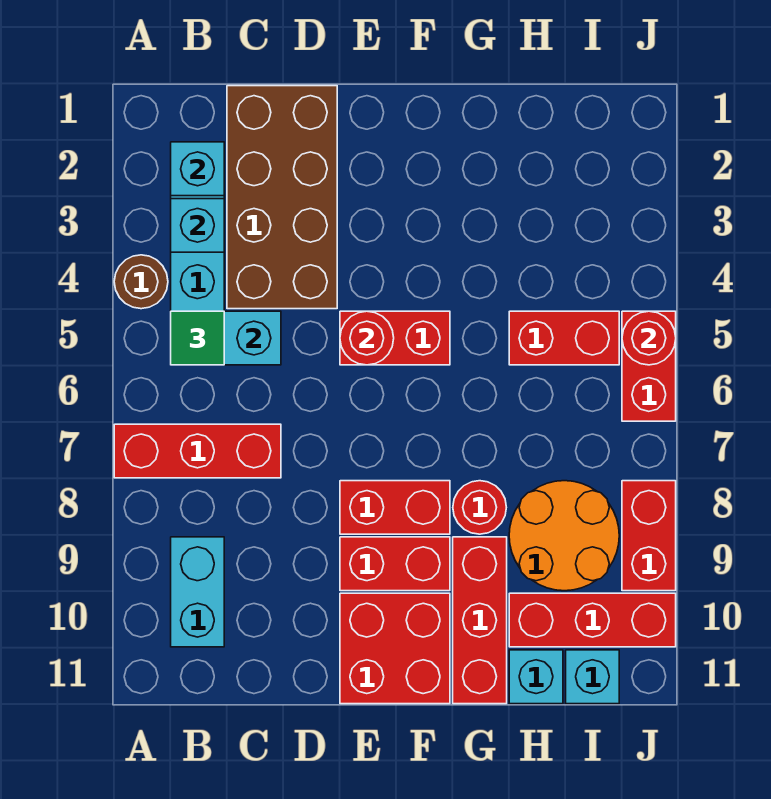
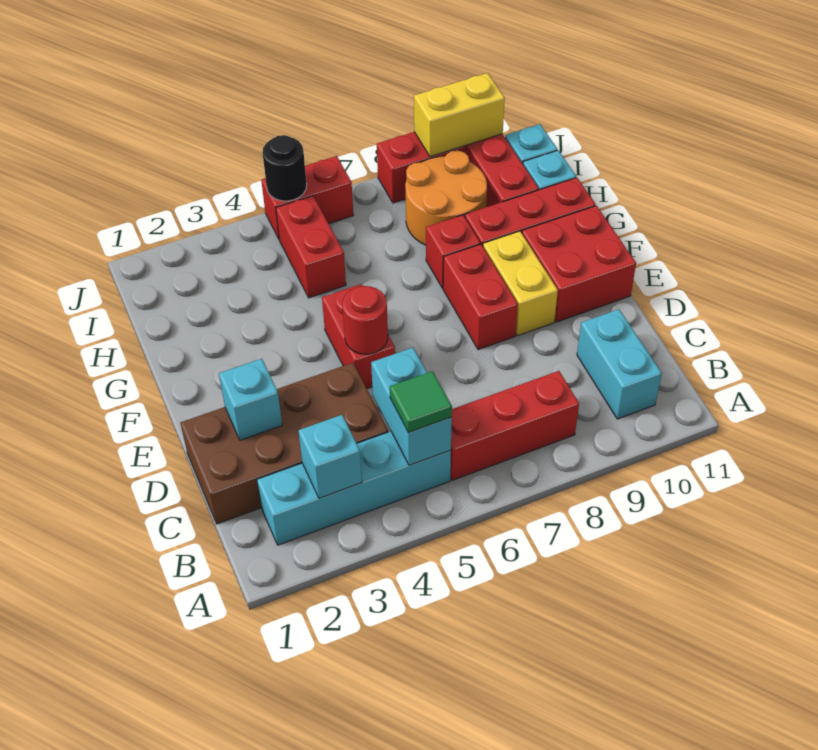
brown round brick A4 level 1 -> none
red brick A7:C7 level 1 -> red brick B6:B8 level 1
cyan brick B2 level 2 -> cyan brick D2 level 2
cyan brick B9:B10 level 1 -> cyan brick B10:C10 level 1
red brick E9:F9 level 1 -> yellow brick E9:F9 level 1
red round brick G8 level 1 -> red brick G8 level 1
red round brick J5 level 2 -> black round brick J5 level 2
none -> yellow brick J9:J10 level 2

